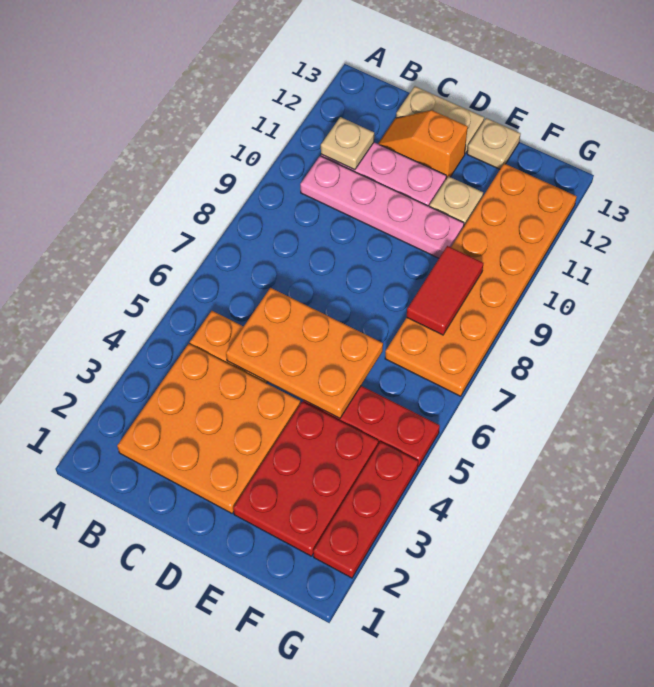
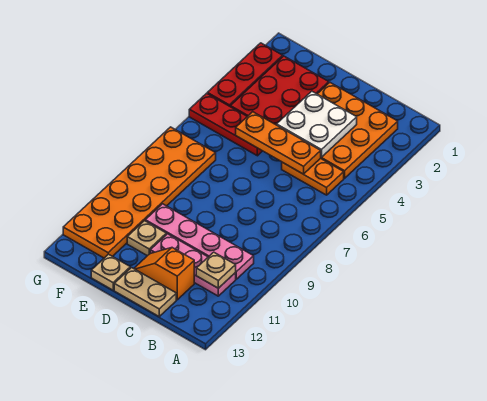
none -> white plate C3:D4 level 2
orange plate C5:E6 level 2 -> orange plate C5:E5 level 2
orange slope C12:D12 level 1 top D -> orange slope C12:D12 level 1 top C
red tile F8:F9 level 2 -> none

